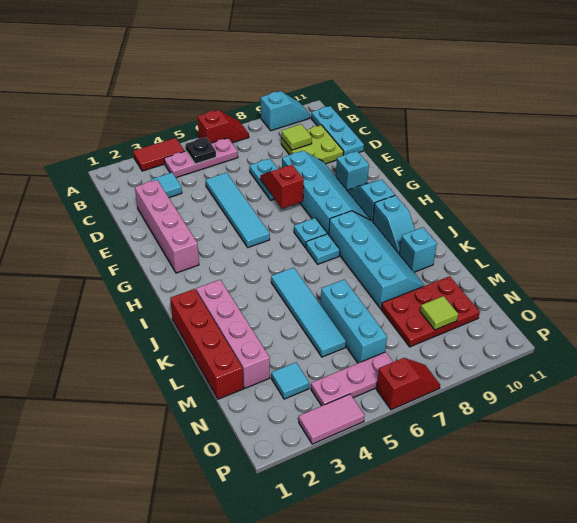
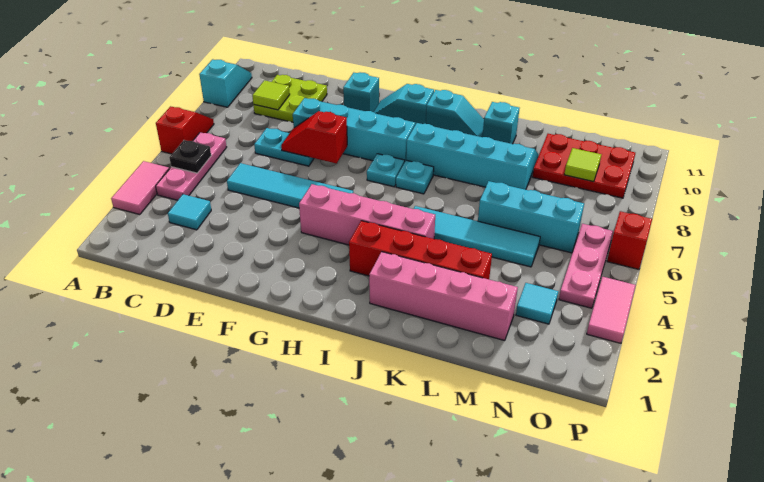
red tile A3:A4 level 1 -> pink tile A3:A4 level 1
cyan plate B11:D11 level 1 -> none
pink brick D2:G2 level 1 -> pink brick G4:J4 level 1
red brick J1:M1 level 1 -> red brick I3:L3 level 1
red plate M8:N10 level 1 -> red plate M9:O10 level 1

